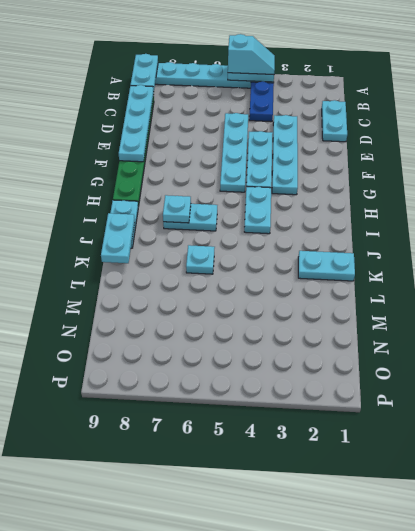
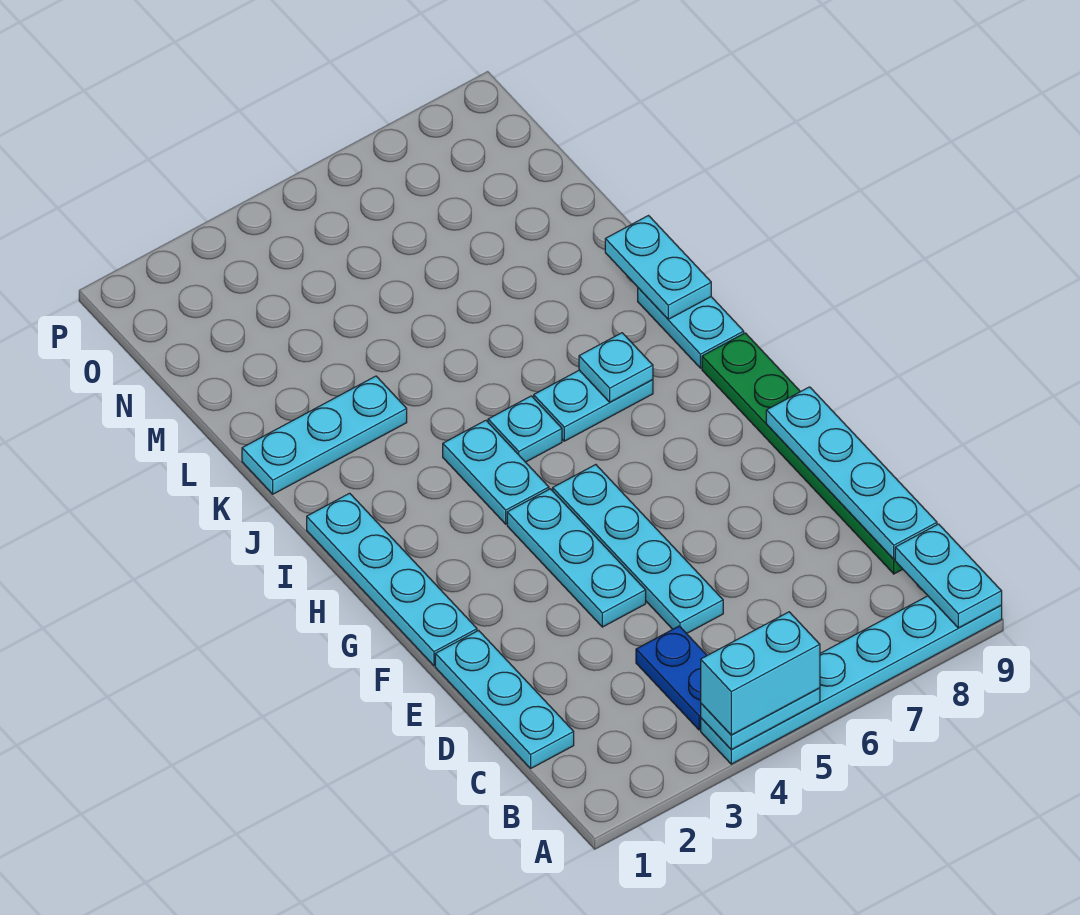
cyan slope A4:A5 level 3 top 5 -> cyan brick A4:A5 level 3
cyan plate C1:D1 level 1 -> cyan plate C1:E1 level 1
cyan plate D3:G3 level 1 -> cyan plate F1:I1 level 1
cyan plate K1:K2 level 1 -> cyan plate K1:K3 level 1
cyan plate K6 level 1 -> cyan plate I5 level 1

